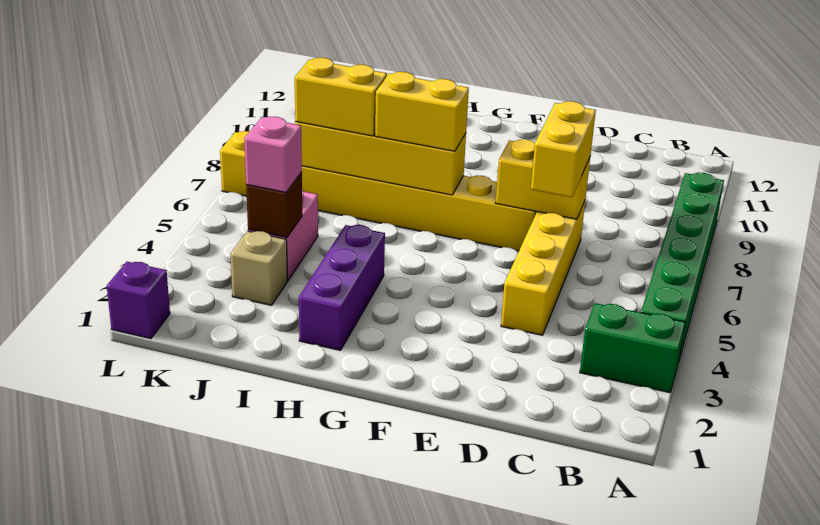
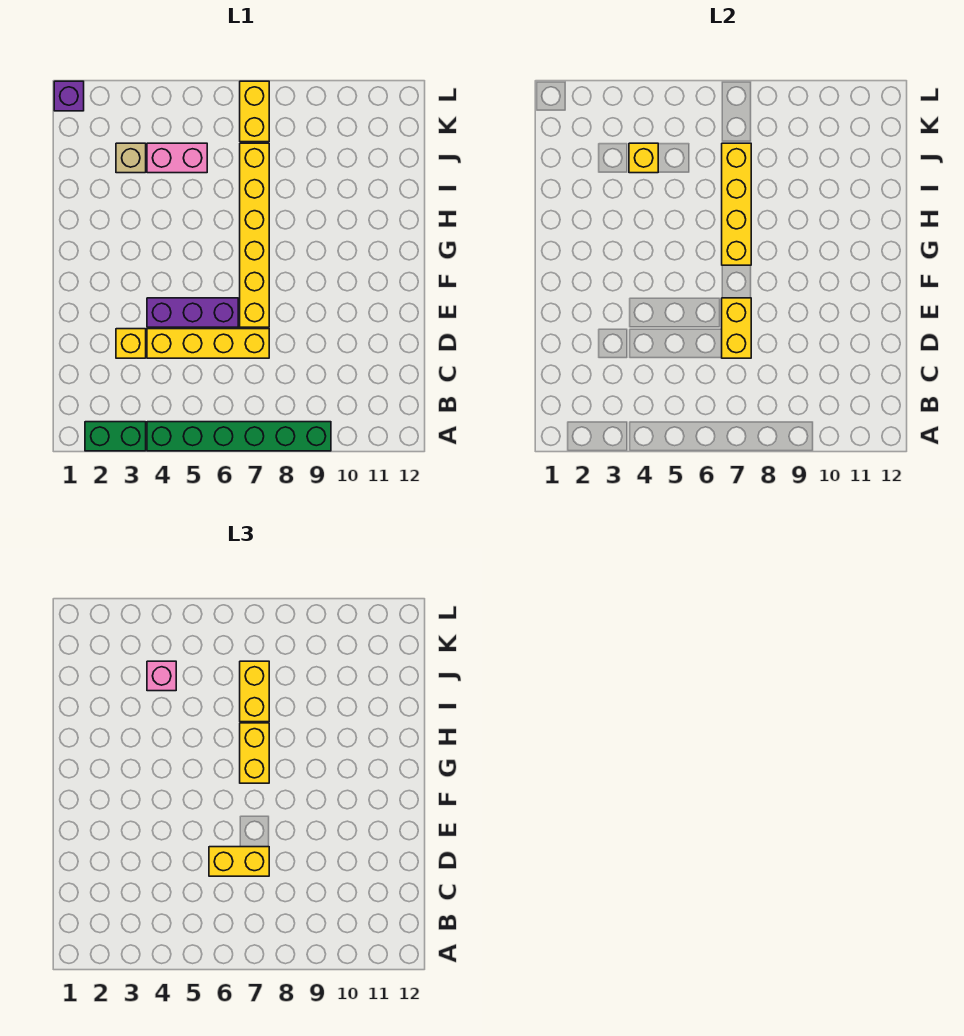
green brick A3:B3 level 1 -> green brick A2:A3 level 1
none -> yellow brick D3 level 1
purple brick H2:H4 level 1 -> purple brick E4:E6 level 1
brown brick J4 level 2 -> yellow brick J4 level 2

